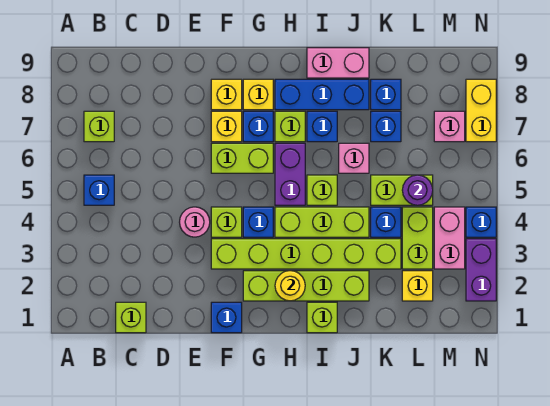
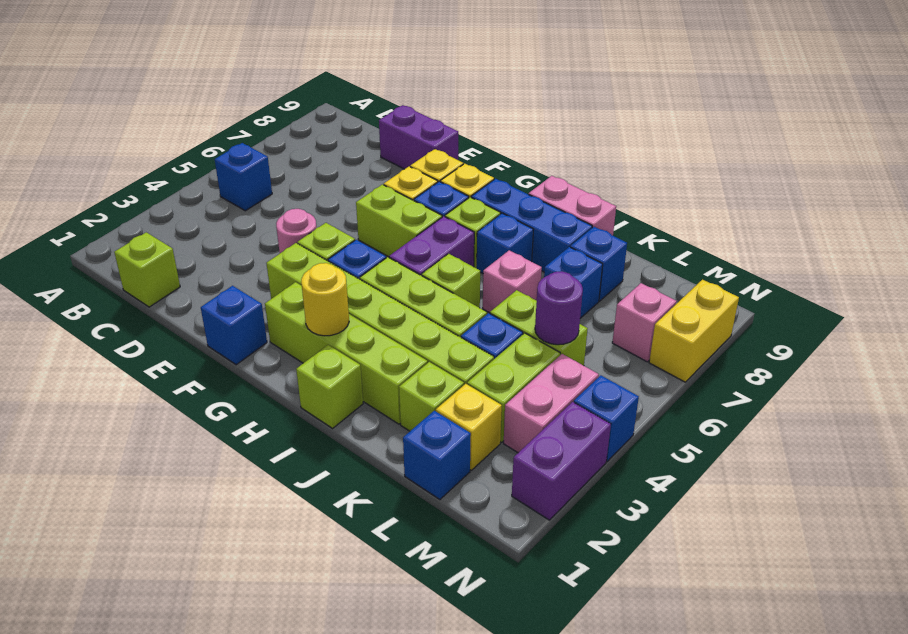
lime brick B7 level 1 -> lime brick K2 level 1
none -> purple brick D9:E9 level 1
none -> blue brick L1 level 1

